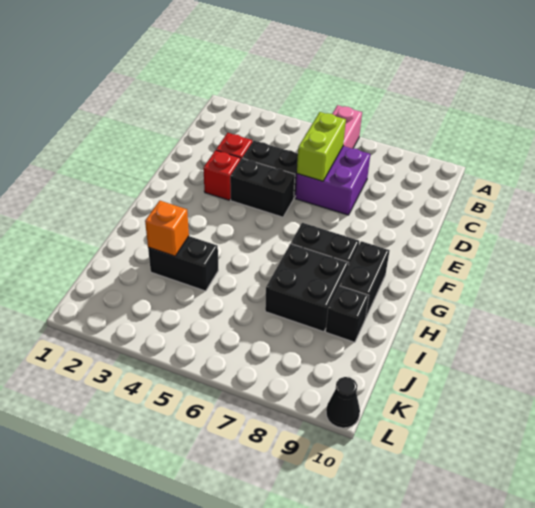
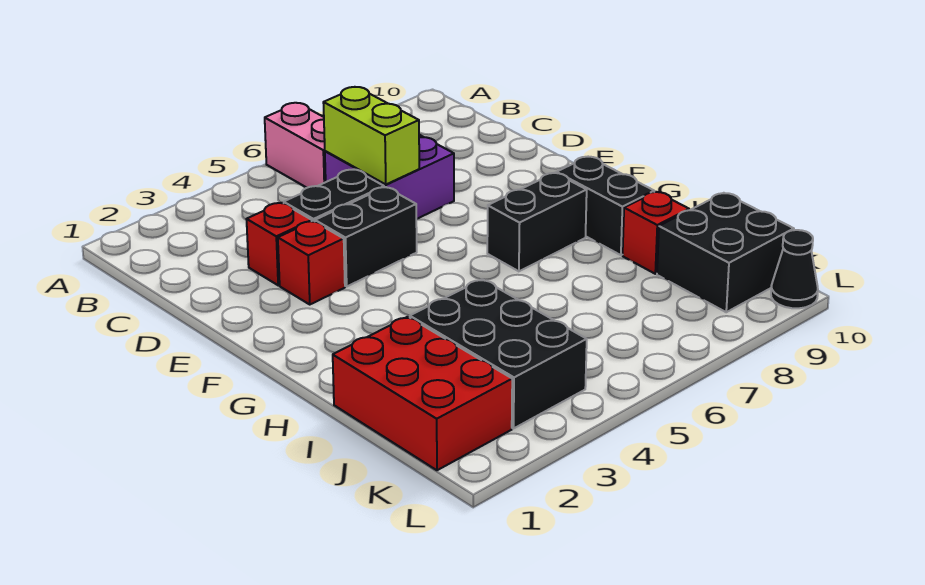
black brick H7:I8 level 1 -> black brick J9:K10 level 1
none -> red brick I1:K2 level 1
black brick I3:I4 level 1 -> black brick I3:K4 level 1
orange brick I3 level 2 -> none
black brick I9 level 1 -> red brick I9 level 1

